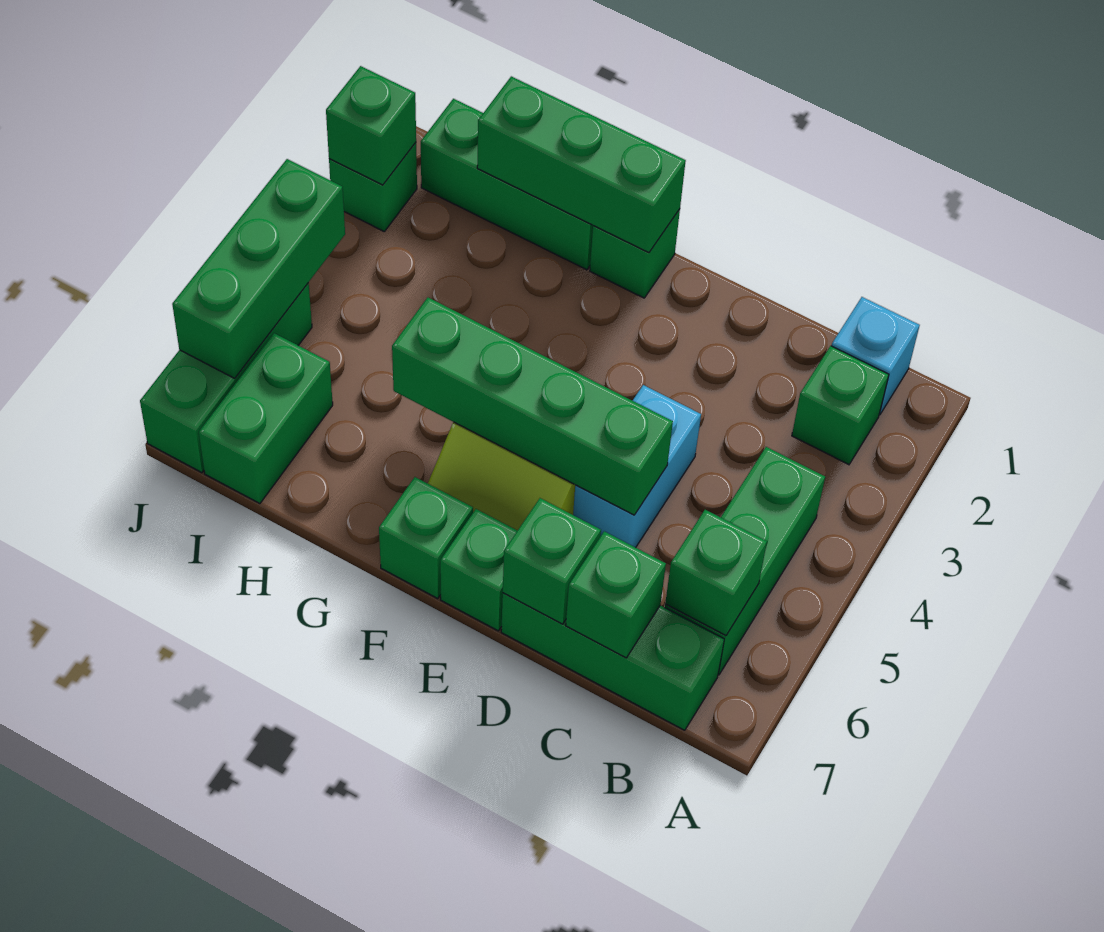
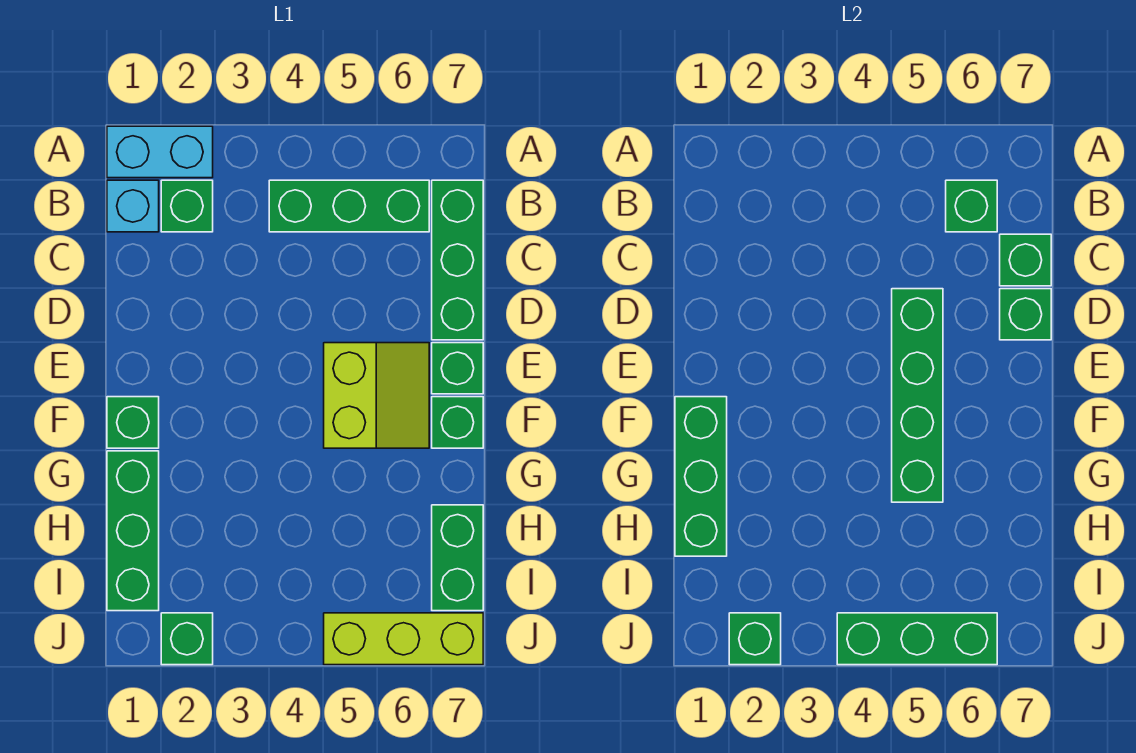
cyan brick D4:D5 level 1 -> cyan brick A1:A2 level 1
green brick I6:I7 level 1 -> green brick H7:I7 level 1
green brick J5:J7 level 1 -> lime brick J5:J7 level 1

